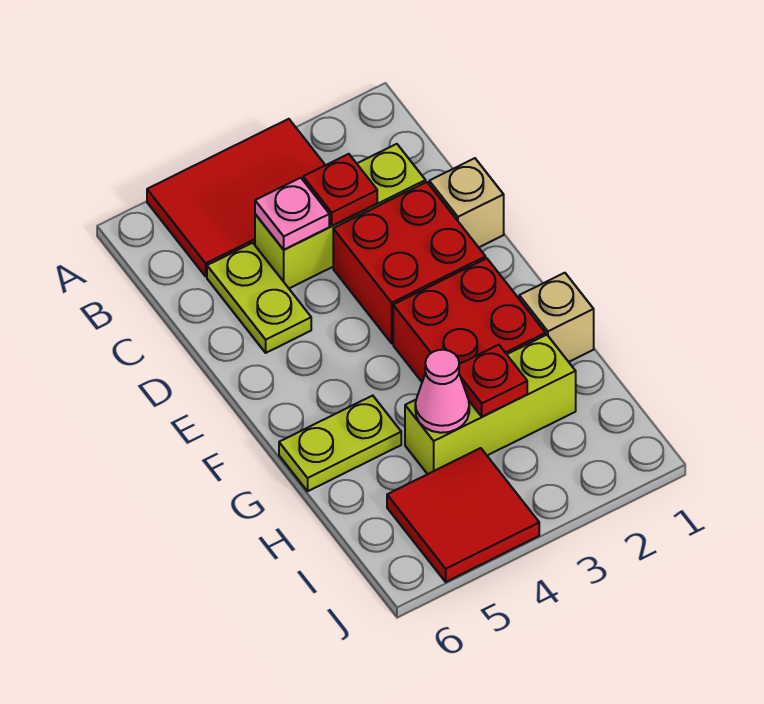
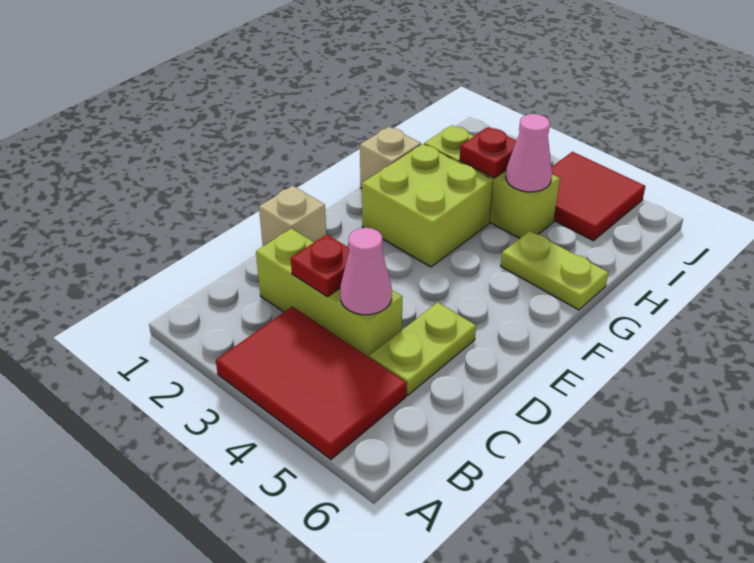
pink plate C4 level 2 -> pink cone C4 level 2
red brick D2:E3 level 1 -> none
red brick F2:G3 level 1 -> lime brick F2:G3 level 1

